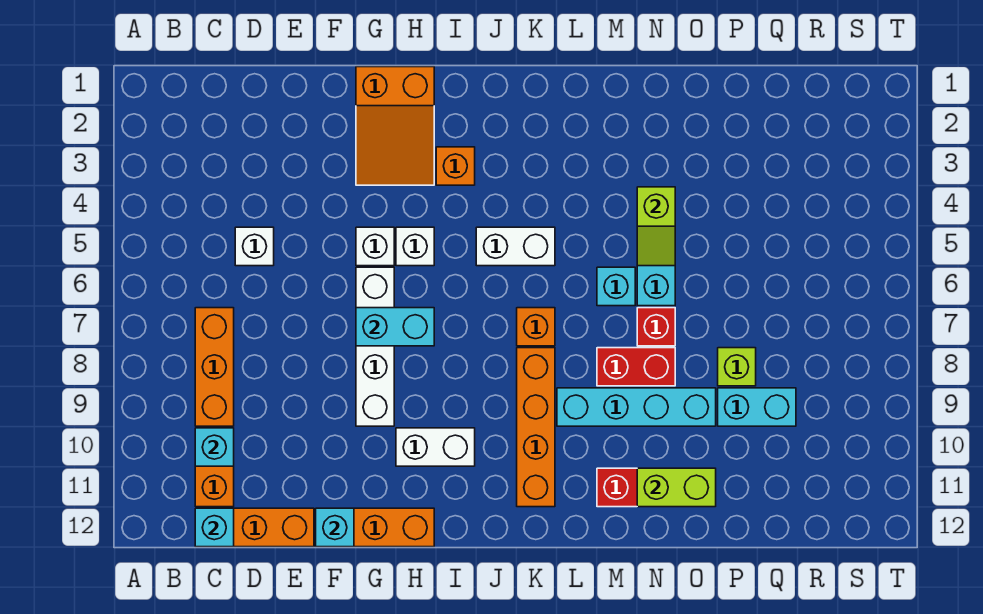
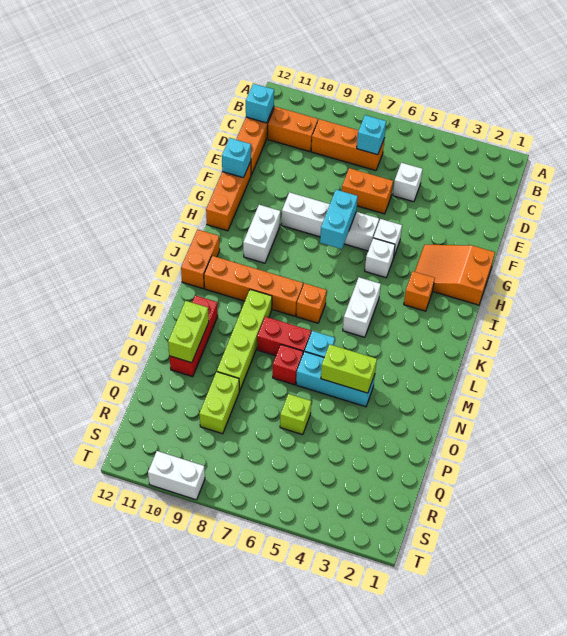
cyan brick C10 level 2 -> cyan brick C7 level 2
none -> orange brick E6:E7 level 1
none -> orange brick J12:K12 level 1
cyan brick L9:O9 level 1 -> lime brick L9:O9 level 1
red brick M8:N8 level 1 -> red brick M7:M8 level 1
lime slope N4:N5 level 2 top 4 -> lime brick N4:N5 level 2
lime brick P8 level 1 -> lime brick P6 level 1
cyan brick P9:Q9 level 1 -> lime brick P9:Q9 level 1
none -> white brick T9:T10 level 1

